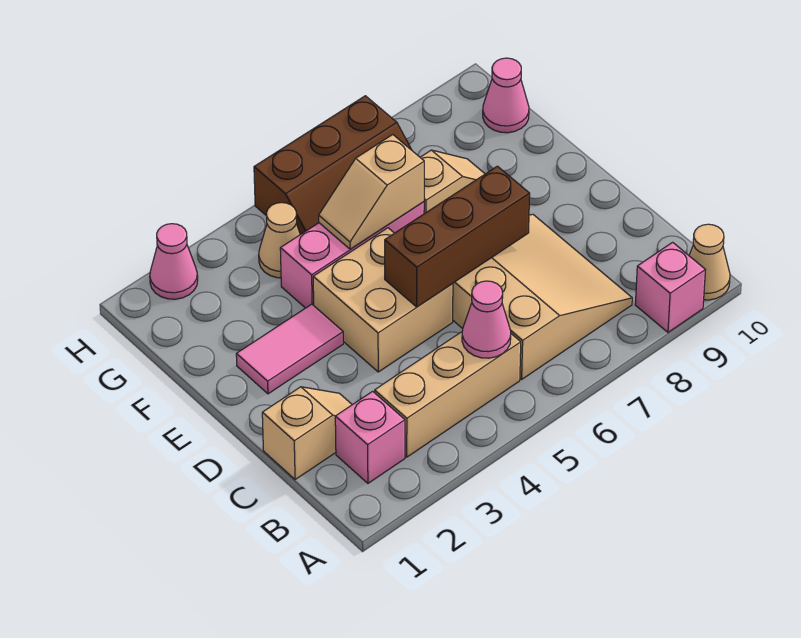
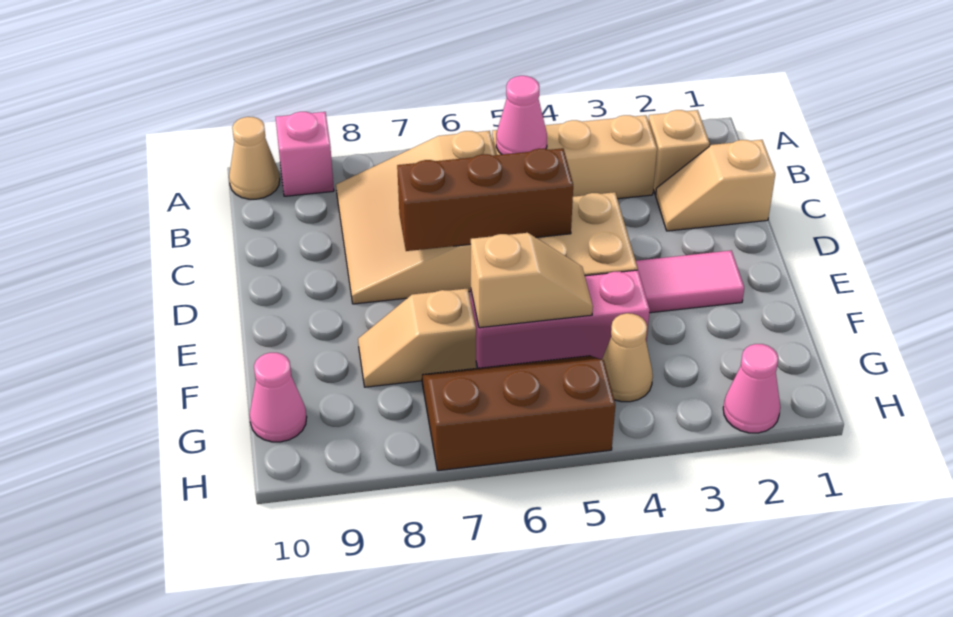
pink brick B2 level 1 -> tan brick B2 level 1

